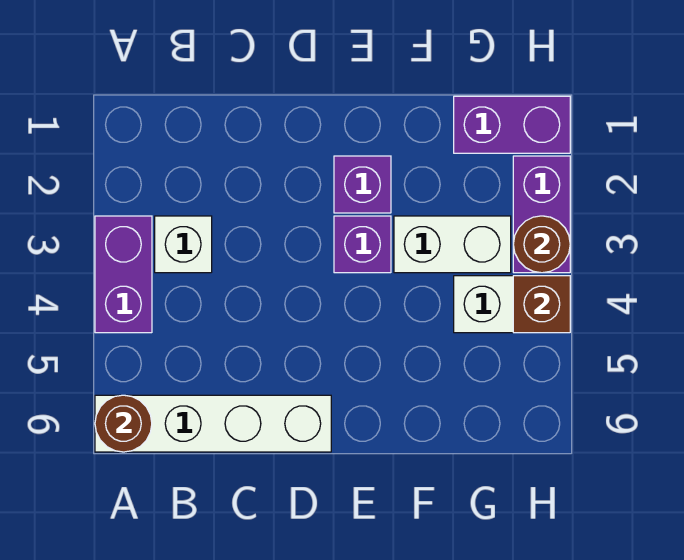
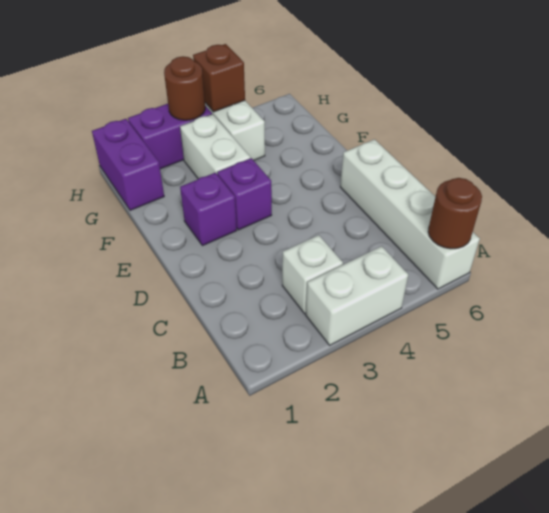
purple brick A3:A4 level 1 -> white brick A3:A4 level 1

